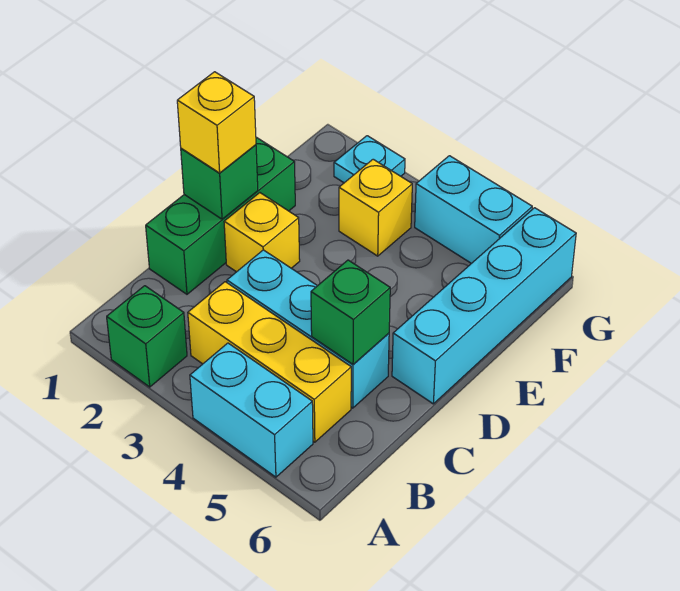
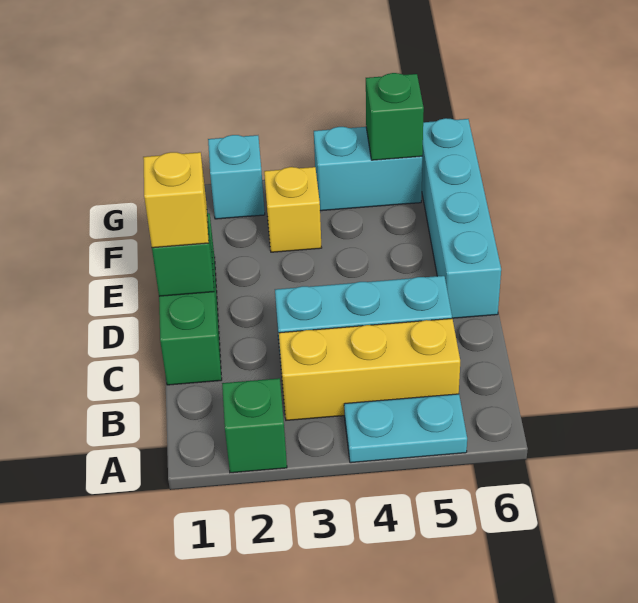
cyan brick A4:A5 level 1 -> cyan plate A4:A5 level 1
green brick C5 level 2 -> green brick G5 level 2
yellow brick D2 level 1 -> none
cyan plate G2 level 1 -> cyan brick G2 level 1

